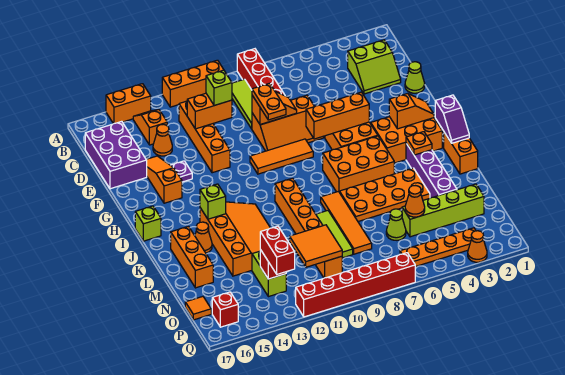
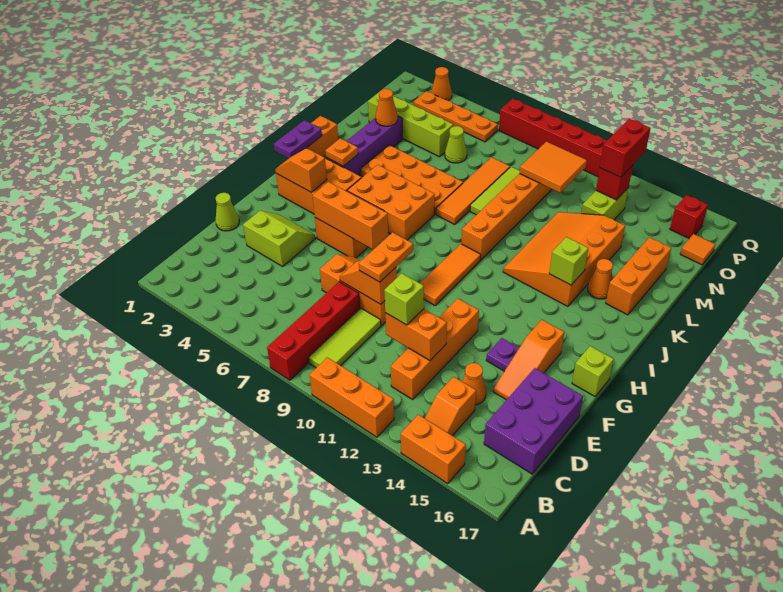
lime slope C2:D3 level 1 top C -> lime slope E3:F4 level 1 top E
orange tile G8:G10 level 1 -> orange tile G10:I10 level 1
purple slope I1:J1 level 2 top I -> purple plate I1:J1 level 2
lime brick I17 level 1 -> lime brick G17 level 1
orange cone N5 level 2 -> orange cone M3 level 2

